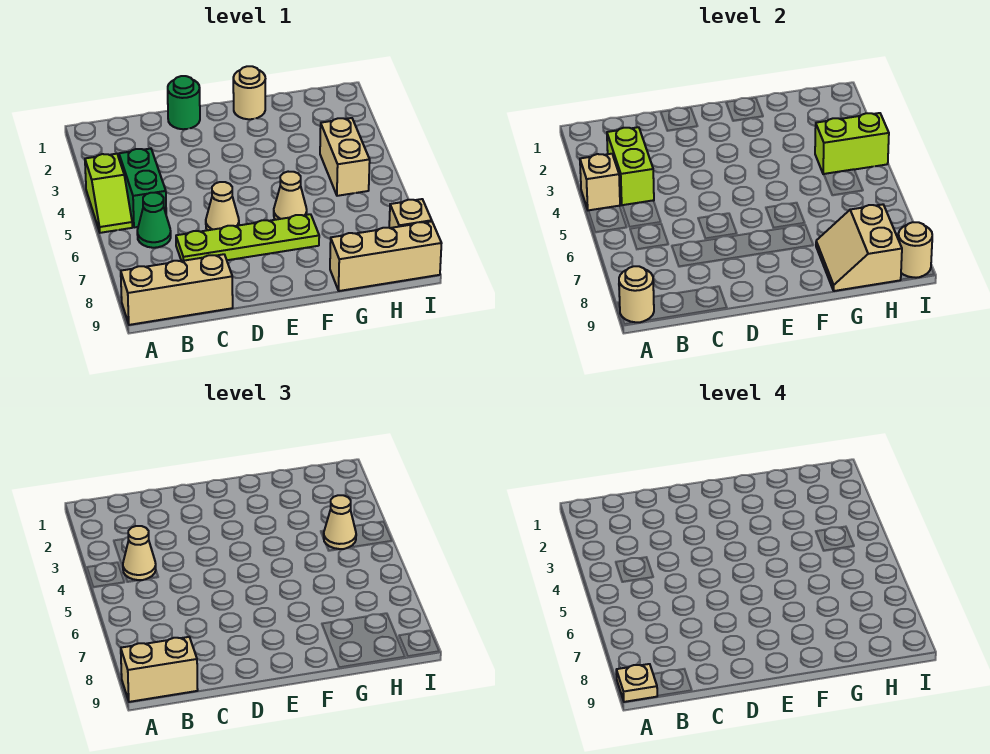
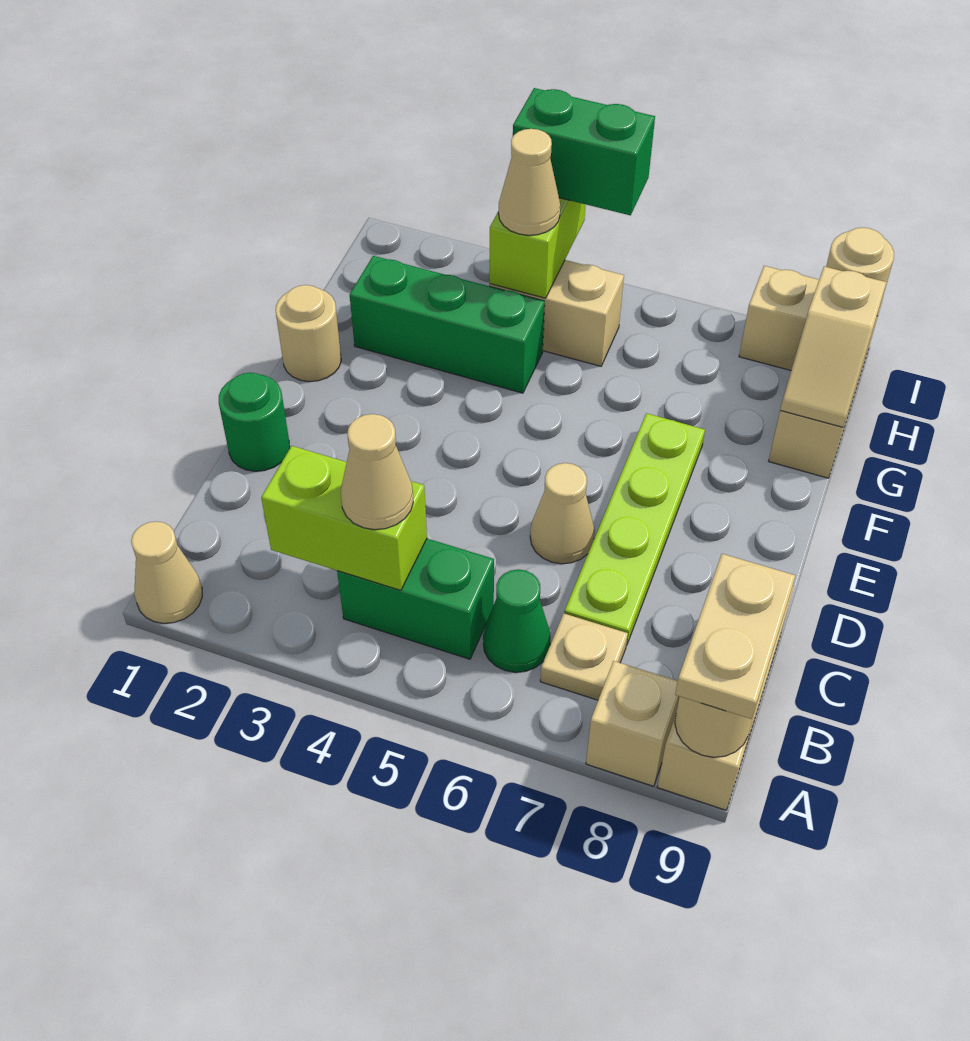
lime slope A4:A5 level 1 top 4 -> none
tan brick A4 level 2 -> tan brick A8 level 1
tan brick A9:B9 level 3 -> tan plate A9:B9 level 3
tan plate A9 level 4 -> tan plate B7 level 1
tan cone F6 level 1 -> tan cone A1 level 1
none -> green brick G2:G4 level 1
tan slope G8:H9 level 2 top H -> tan slope G9:H9 level 2 top H
none -> green brick I4:I5 level 3

